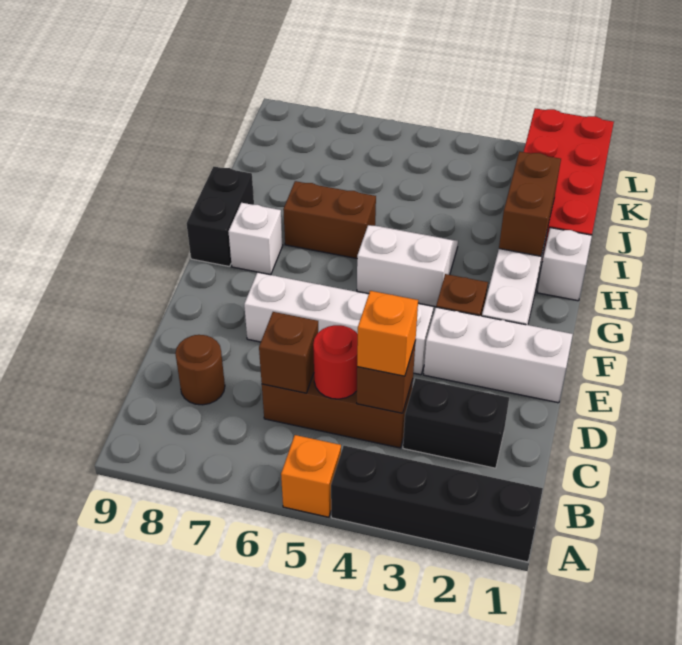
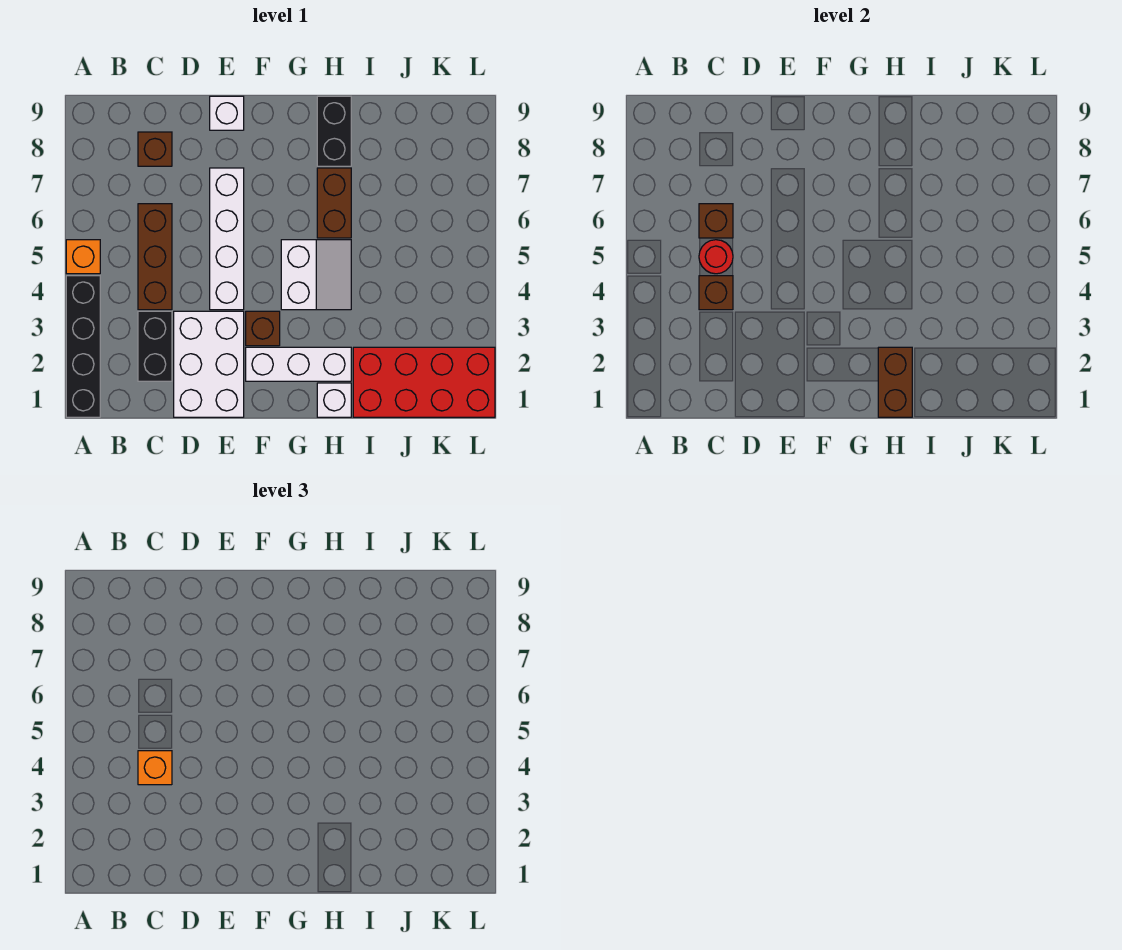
brown round brick C8 level 1 -> brown brick C8 level 1
white brick E1:E3 level 1 -> white brick D1:E3 level 1
white brick G8 level 1 -> white brick E9 level 1
black brick G9:H9 level 1 -> black brick H8:H9 level 1
brown brick H2:I2 level 2 -> brown brick H1:H2 level 2

